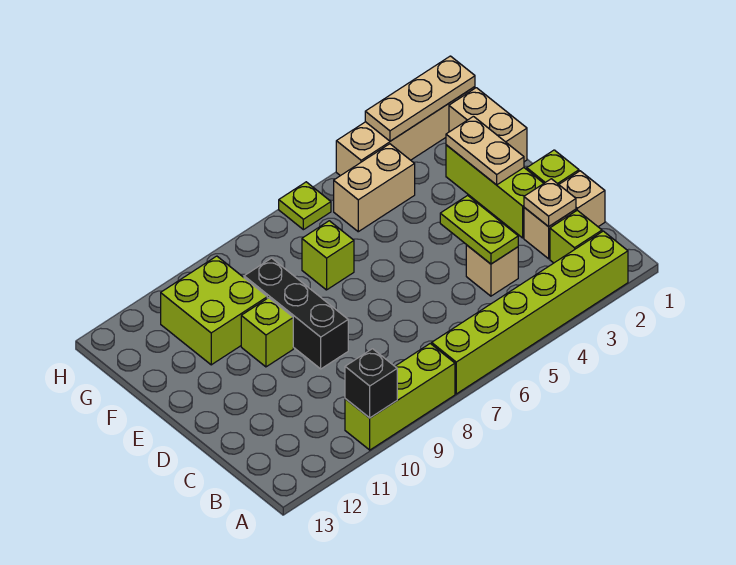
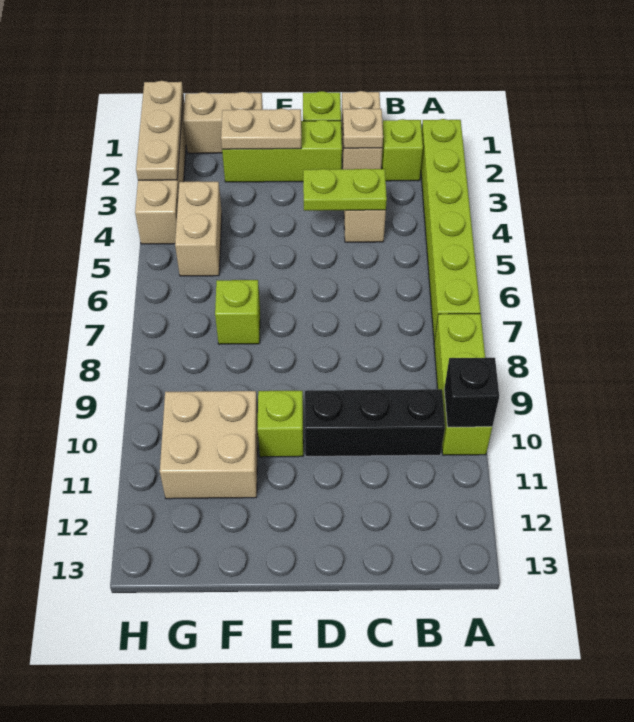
black brick D9:F9 level 1 -> black brick B10:D10 level 1
lime brick F10:G11 level 1 -> tan brick F10:G11 level 1
lime plate H6 level 1 -> none

